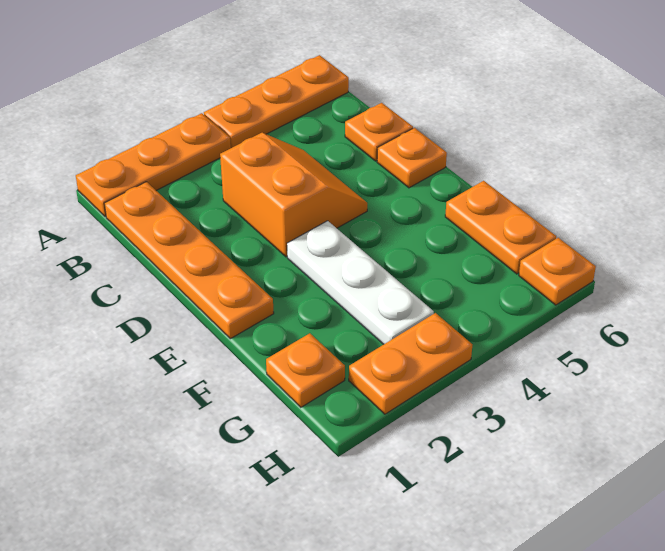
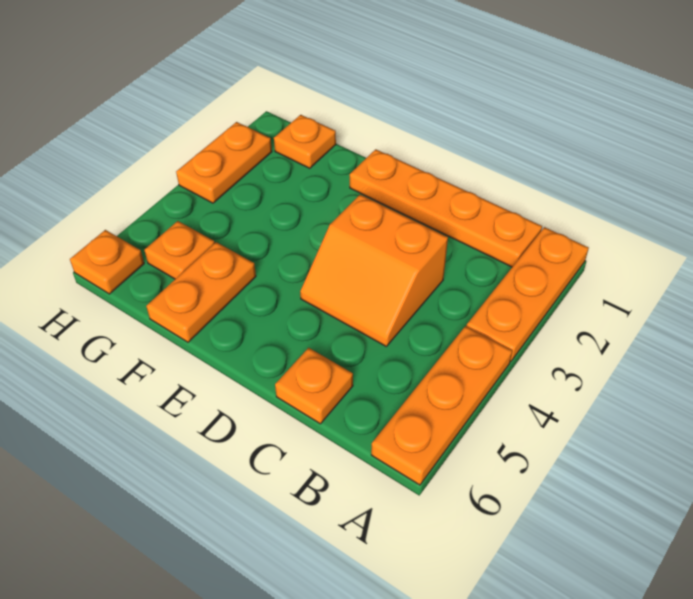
orange plate D6 level 1 -> orange plate G5 level 1
white plate E3:G3 level 1 -> none
orange plate F6:G6 level 1 -> orange plate F5:F6 level 1

